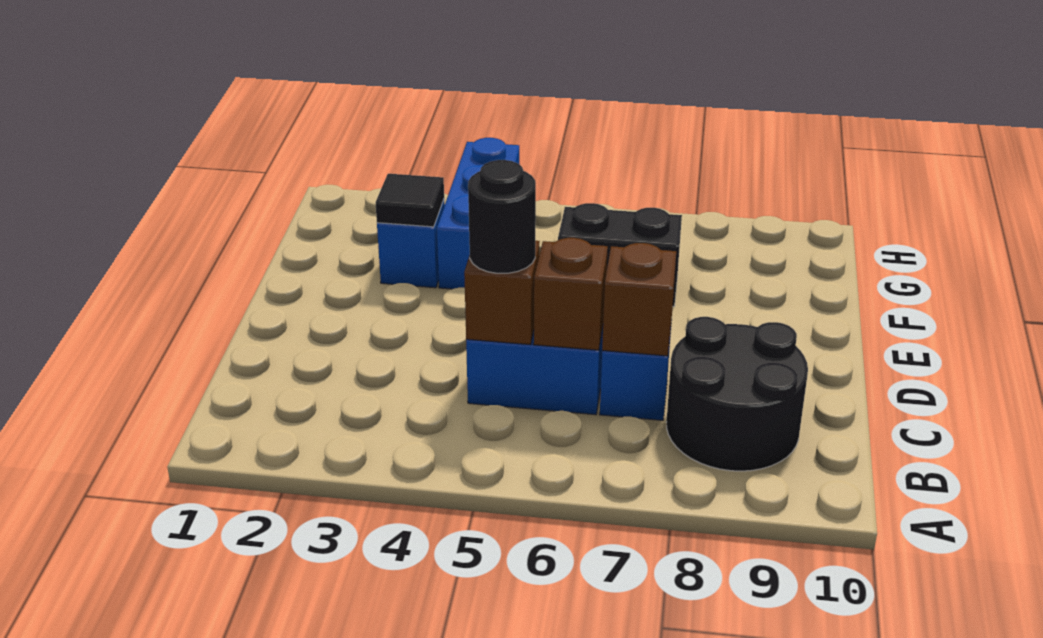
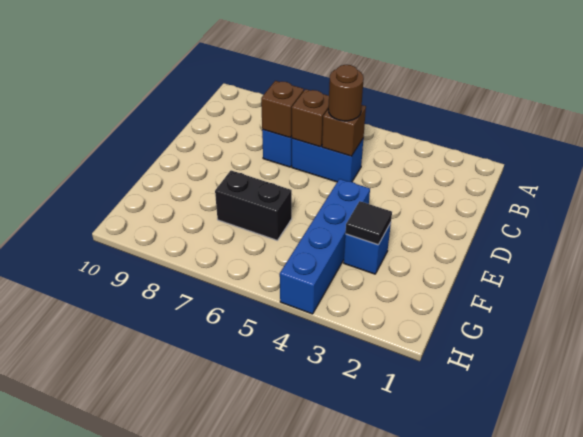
black round brick B8:C9 level 1 -> none
black round brick C5 level 3 -> brown round brick C5 level 3
blue brick F4:H4 level 1 -> blue brick E4:H4 level 1

